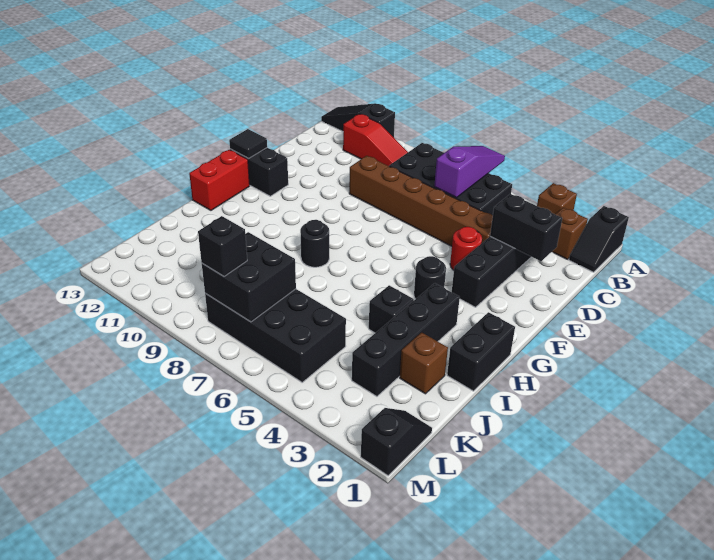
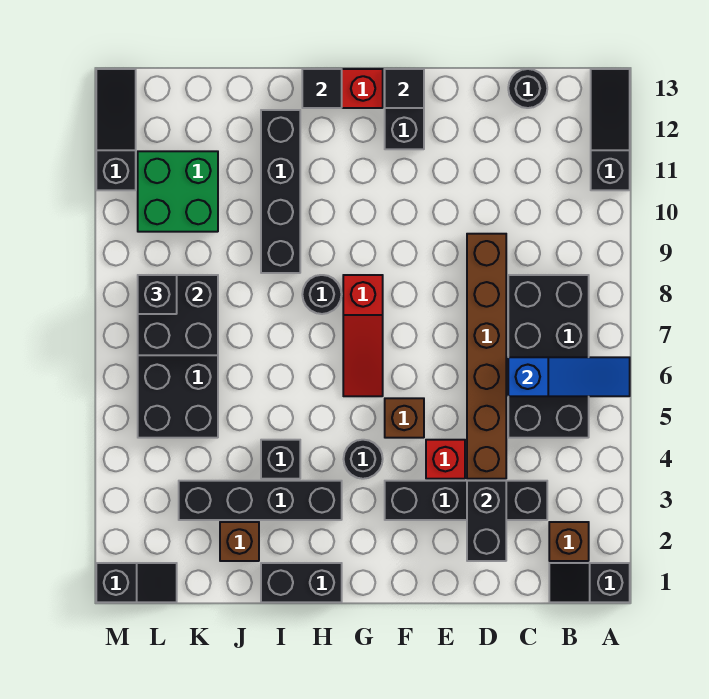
brown brick A3 level 1 -> brown brick F5 level 1
purple slope A6:C6 level 2 top C -> blue slope A6:C6 level 2 top C
red slope B9:B11 level 1 top 11 -> red slope G6:G8 level 1 top 8
none -> black round brick C13 level 1
red round brick E4 level 1 -> red brick E4 level 1
none -> black tile H13 level 2
none -> black brick I9:I12 level 1
none -> green brick K10:L11 level 1
none -> black slope M11:M13 level 1 top 11

